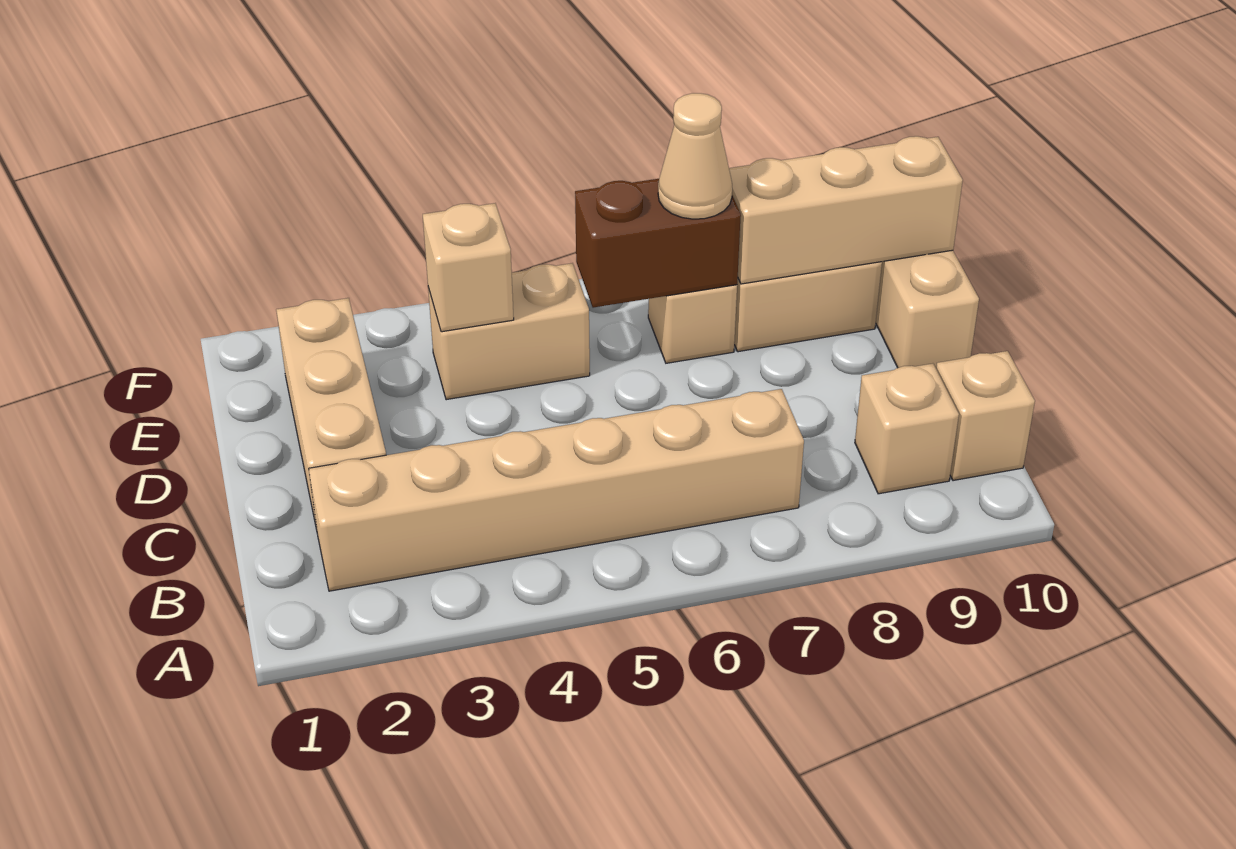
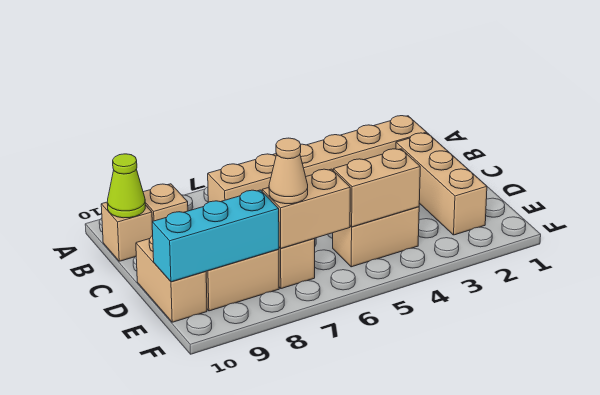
none -> lime cone B10 level 2
tan brick E4 level 2 -> tan brick E4:E5 level 2
brown brick E6:E7 level 2 -> tan brick E6:E7 level 2
tan brick E8:E10 level 2 -> cyan brick E8:E10 level 2

